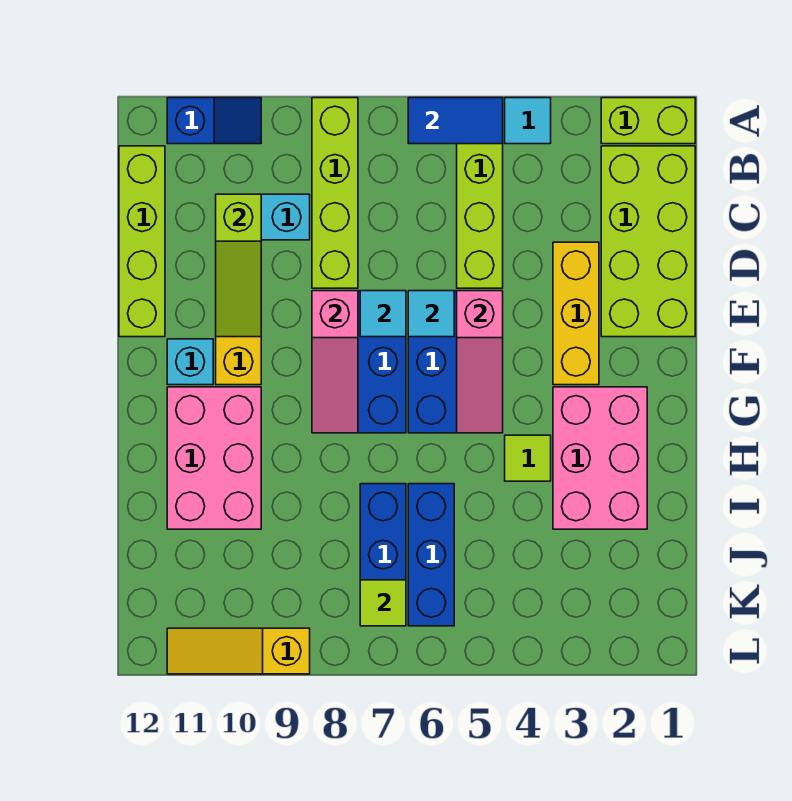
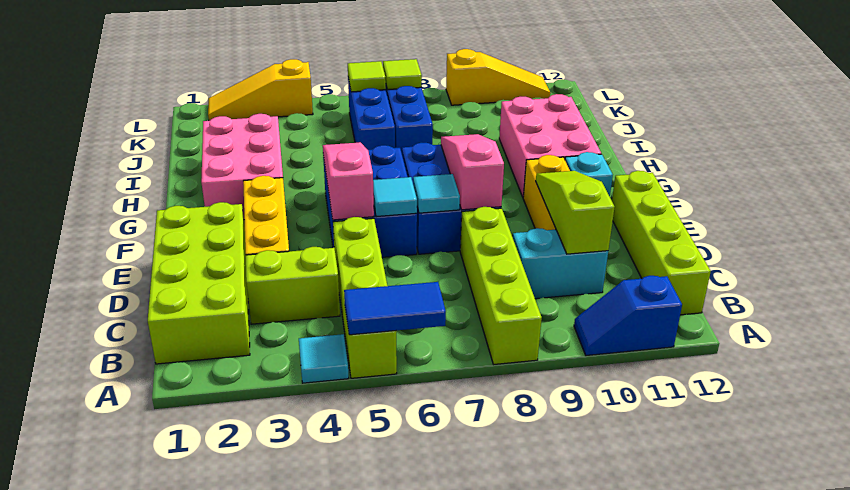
lime brick A1:A2 level 1 -> lime brick C3:C4 level 1
lime tile H4 level 1 -> lime tile K6 level 2
none -> yellow slope L2:L4 level 1 top 4

